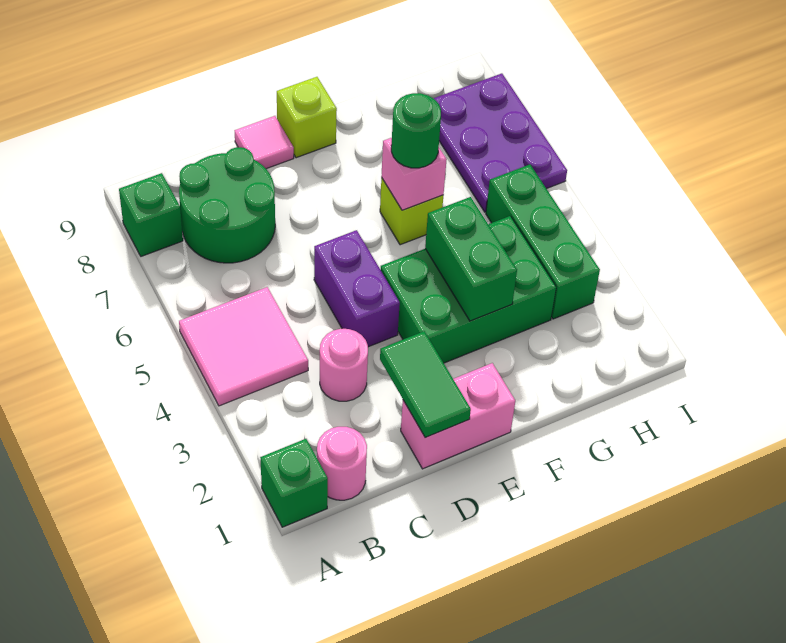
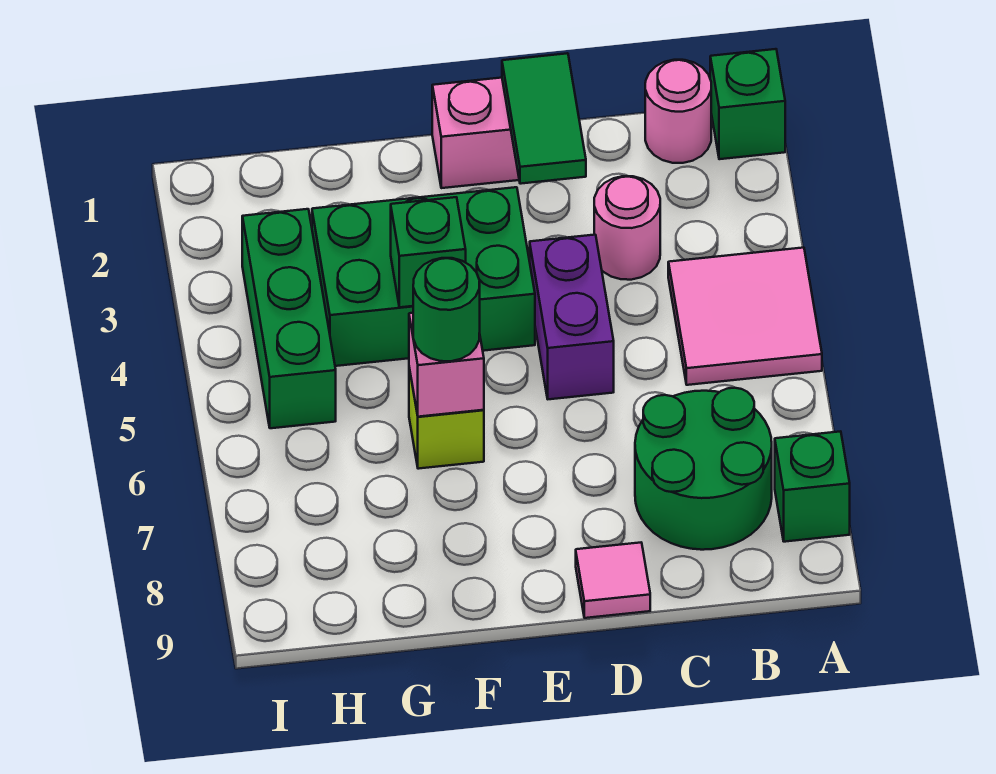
lime brick E9 level 1 -> none
green brick F3:F4 level 2 -> green brick F4 level 2
purple plate H6:I8 level 1 -> none

